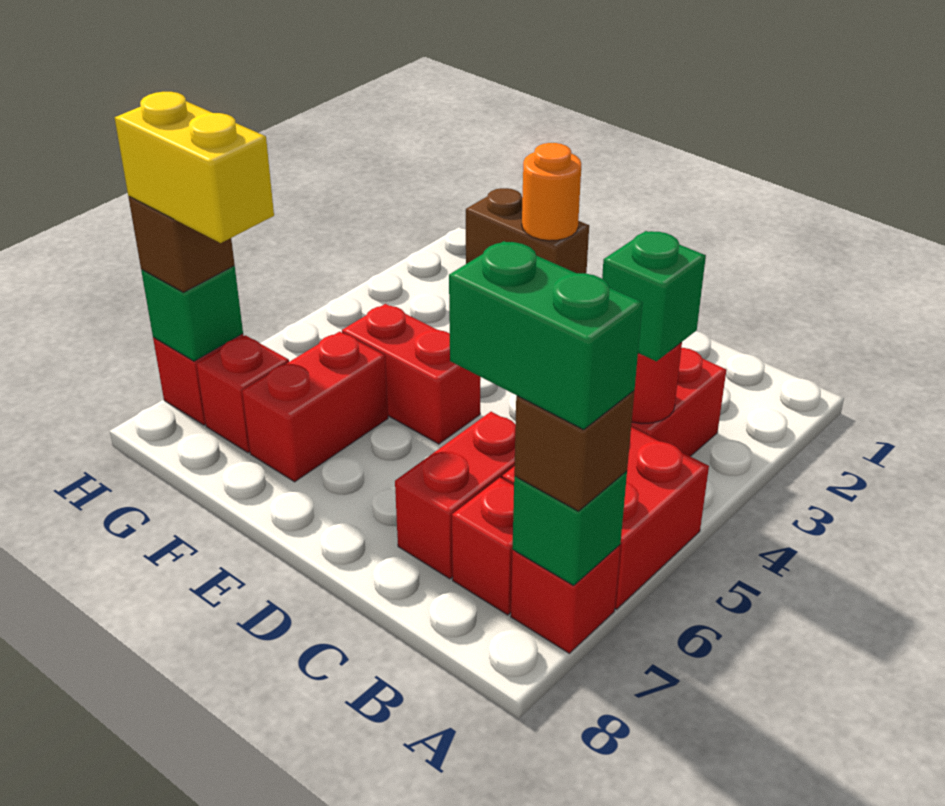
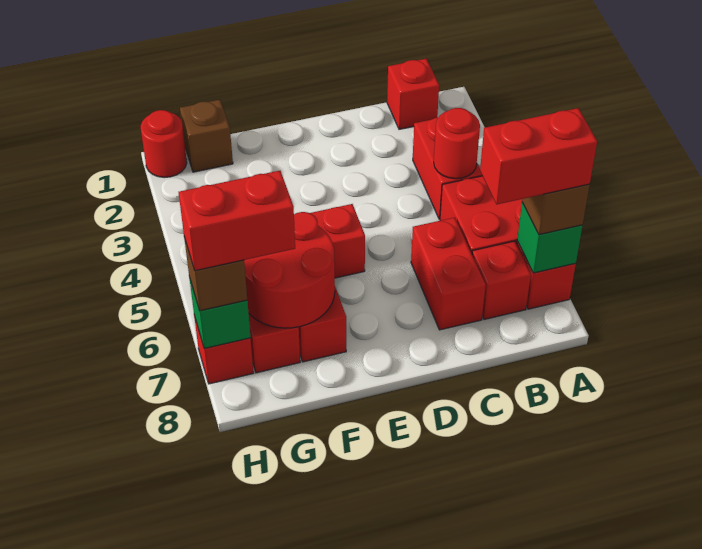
green brick A7:B7 level 4 -> red brick A7:B7 level 4
none -> red brick B1 level 1
green brick B4 level 3 -> none
brown brick F1:G1 level 1 -> brown brick G1 level 1
orange round brick F1 level 2 -> none
none -> red round brick F6:G7 level 2
yellow brick G7:H7 level 4 -> red brick G7:H7 level 4
none -> red round brick H1 level 1

